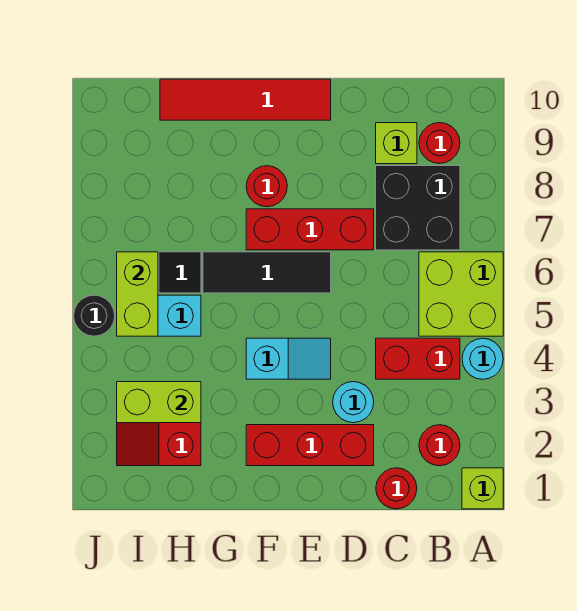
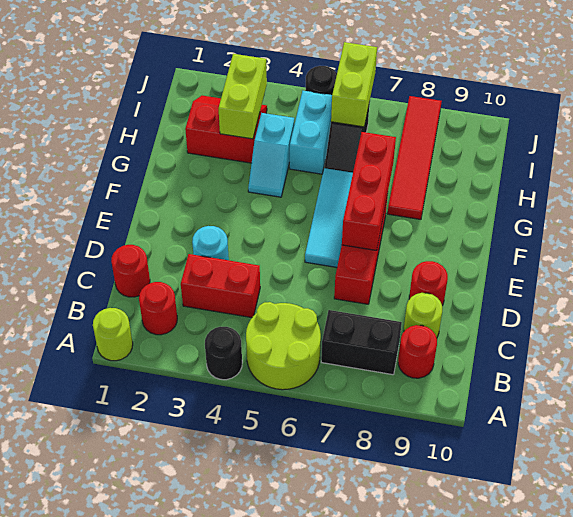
lime brick A1 level 1 -> lime round brick A1 level 1
cyan round brick A4 level 1 -> black round brick A4 level 1
lime brick A5:B6 level 1 -> lime round brick A5:B6 level 1
red brick B4:C4 level 1 -> red brick C3:C4 level 1
black brick B7:C8 level 1 -> black brick B7:B8 level 1
lime brick C9 level 1 -> lime round brick C9 level 1
red brick D2:F2 level 1 -> red brick E7:G7 level 2
cyan slope E4:F4 level 1 top F -> cyan slope G4:H4 level 1 top H
black tile E6:G6 level 1 -> cyan tile E6:G6 level 1
red tile E10:H10 level 1 -> red tile G8:J8 level 1
red round brick F8 level 1 -> red round brick D9 level 1
lime brick I5:I6 level 2 -> lime brick I6:J6 level 2

